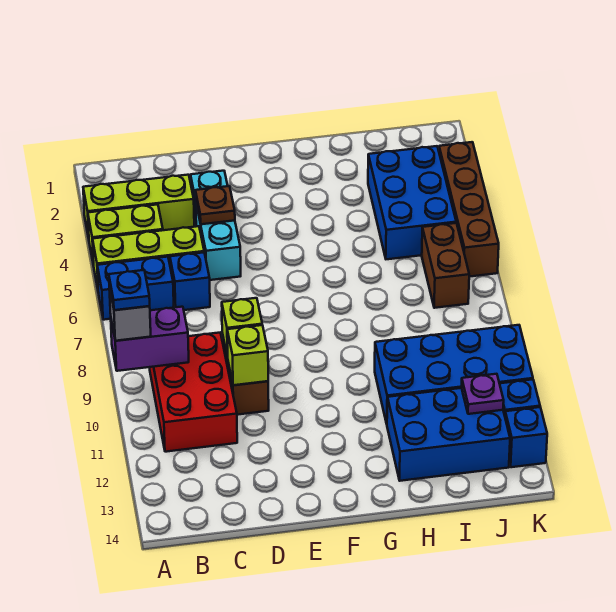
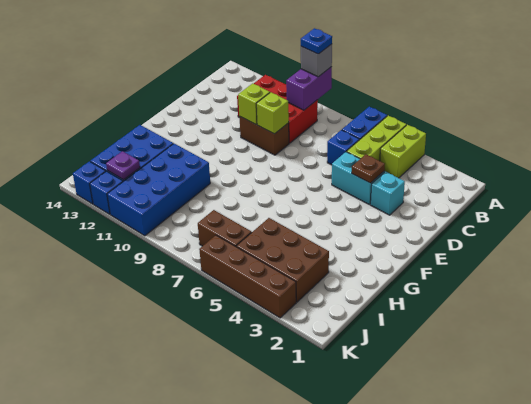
lime brick A3:C3 level 1 -> none
blue brick I3:J5 level 1 -> brown brick I3:J5 level 1

